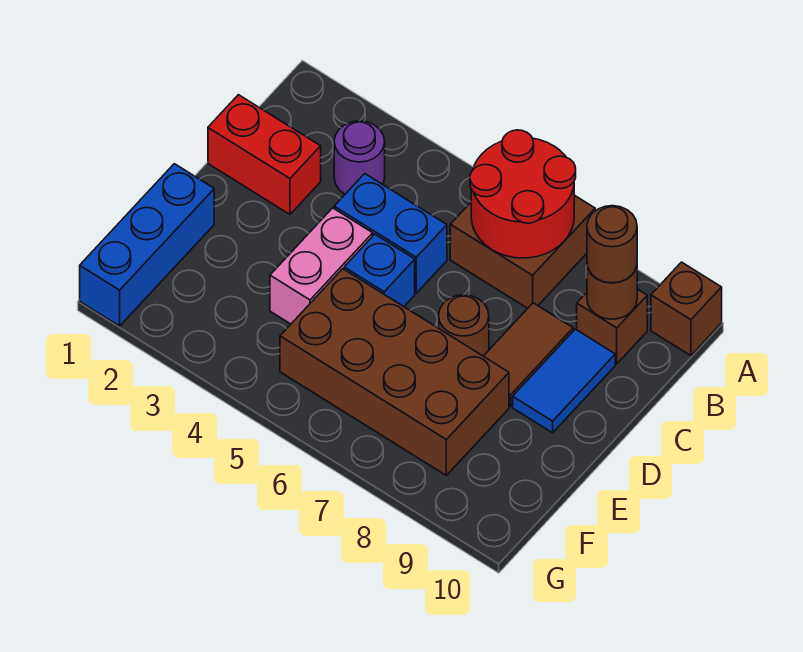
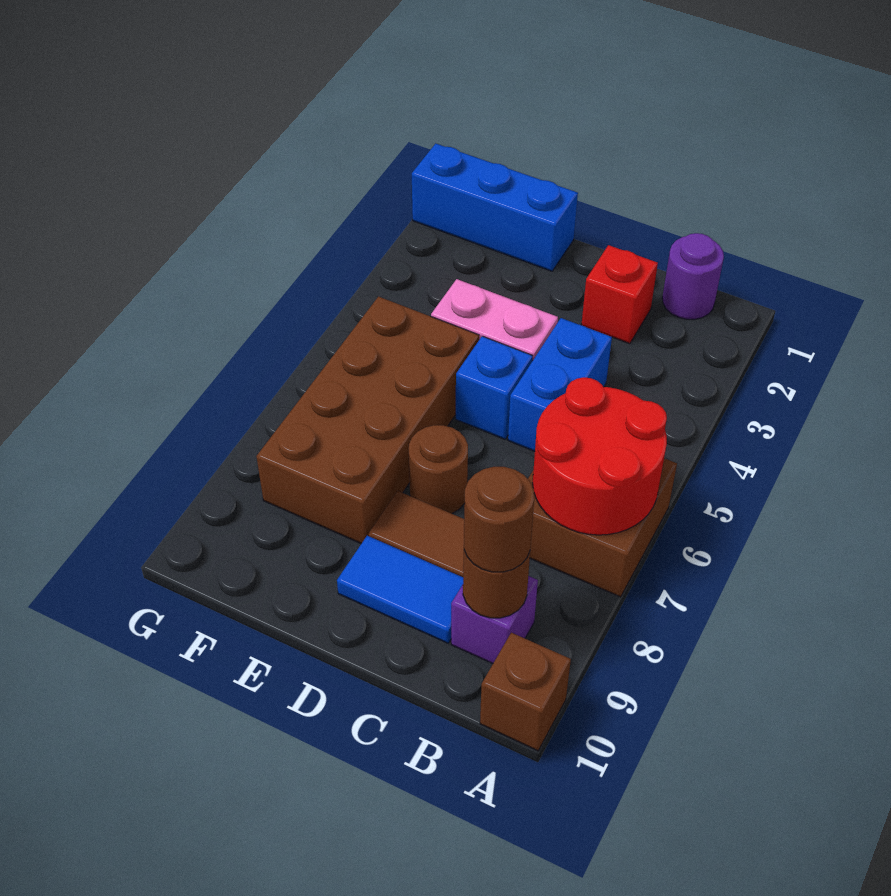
purple round brick B3 level 1 -> purple round brick B1 level 1
brown brick B9 level 1 -> purple brick B9 level 1
red brick C1:C2 level 1 -> red brick C2 level 1

